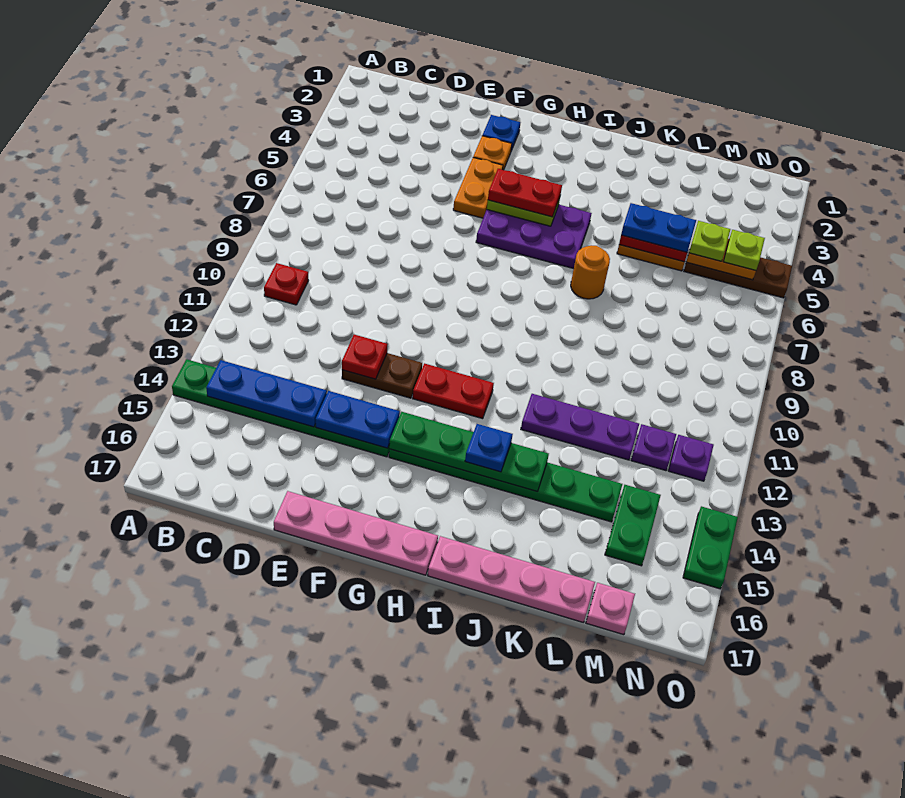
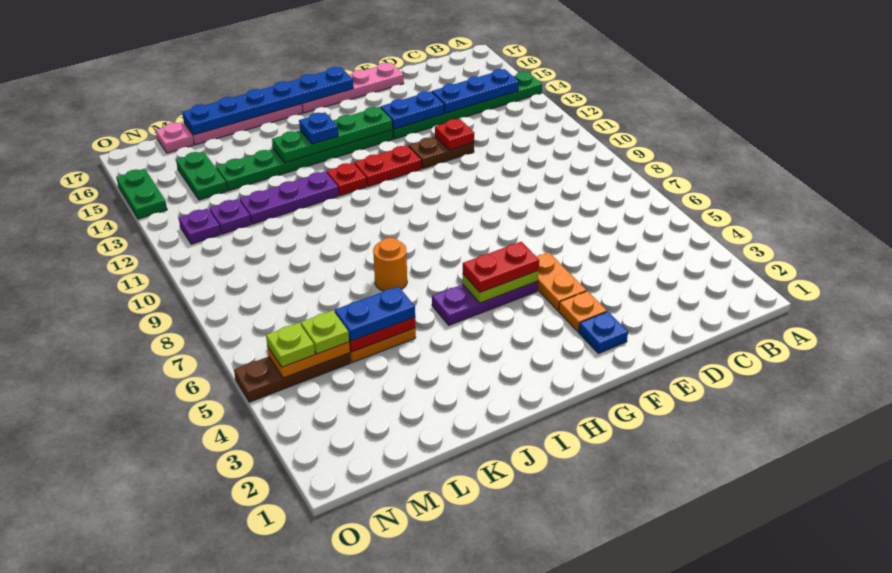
red plate B10 level 1 -> red plate I12 level 1
purple plate G5:I6 level 1 -> purple plate G5:I5 level 1
none -> blue plate G17:L17 level 2

